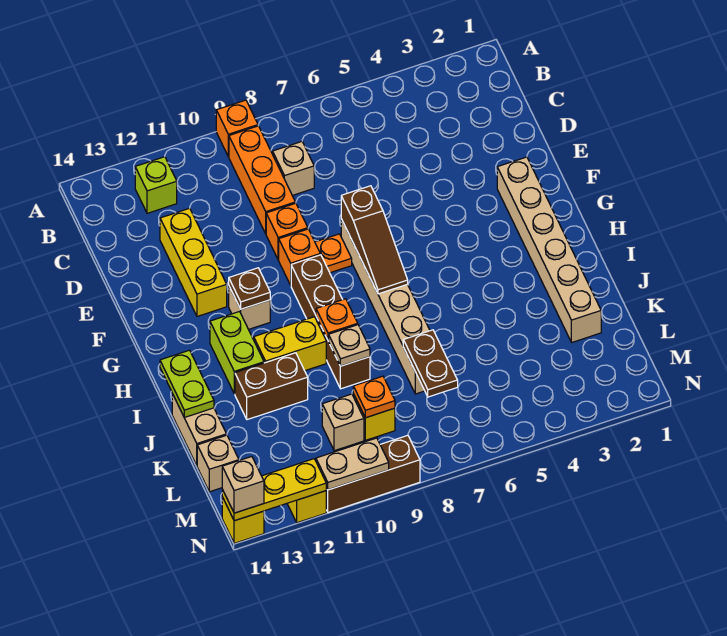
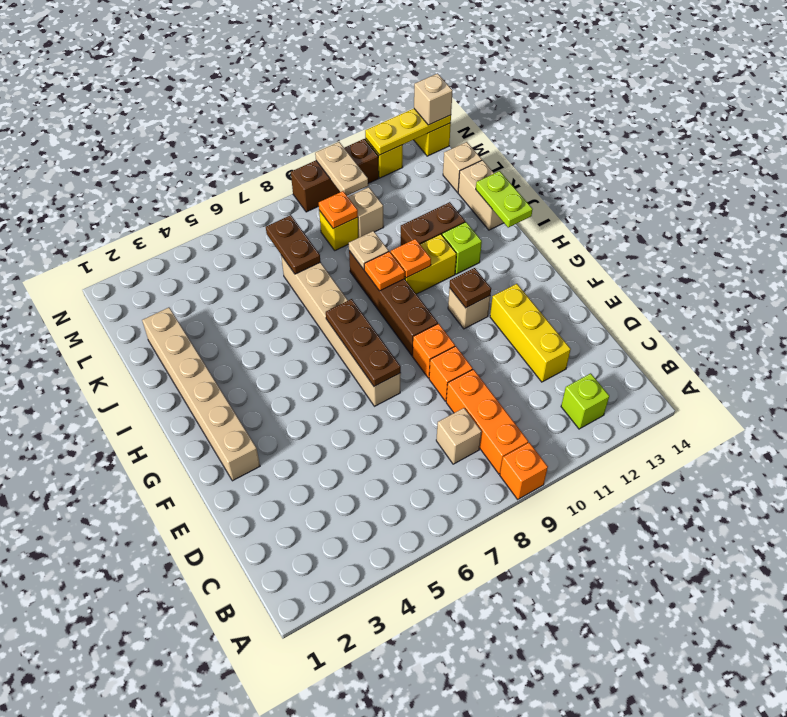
brown slope F7:H7 level 2 top F -> brown plate F7:H7 level 2
orange plate F8 level 1 -> orange plate I10 level 2
lime brick H12:I12 level 1 -> lime brick I12 level 1
tan plate N10:N11 level 2 -> tan plate M10:N10 level 2

